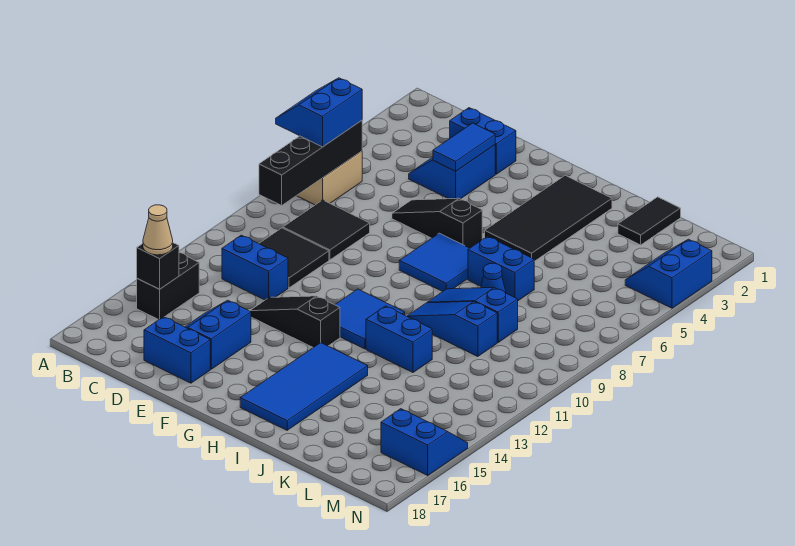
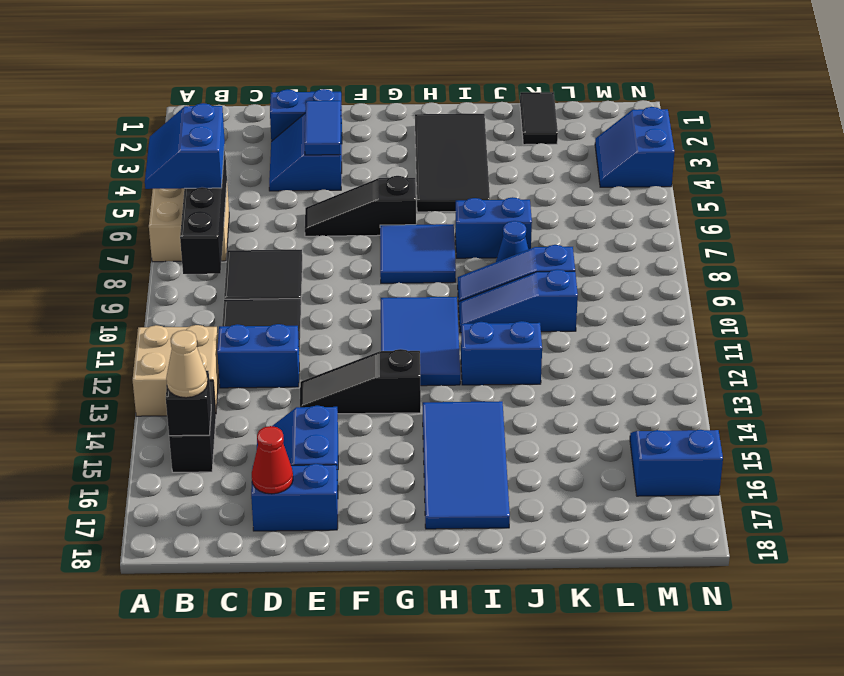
none -> tan brick A12:B13 level 1
none -> red cone D17 level 2
blue tile G11:H12 level 1 -> blue tile G10:H12 level 1

